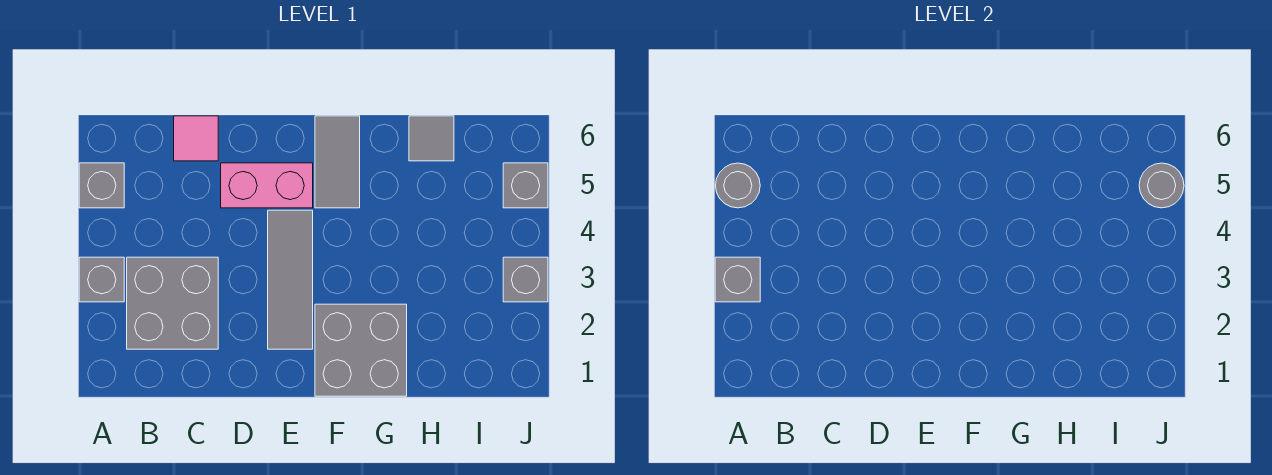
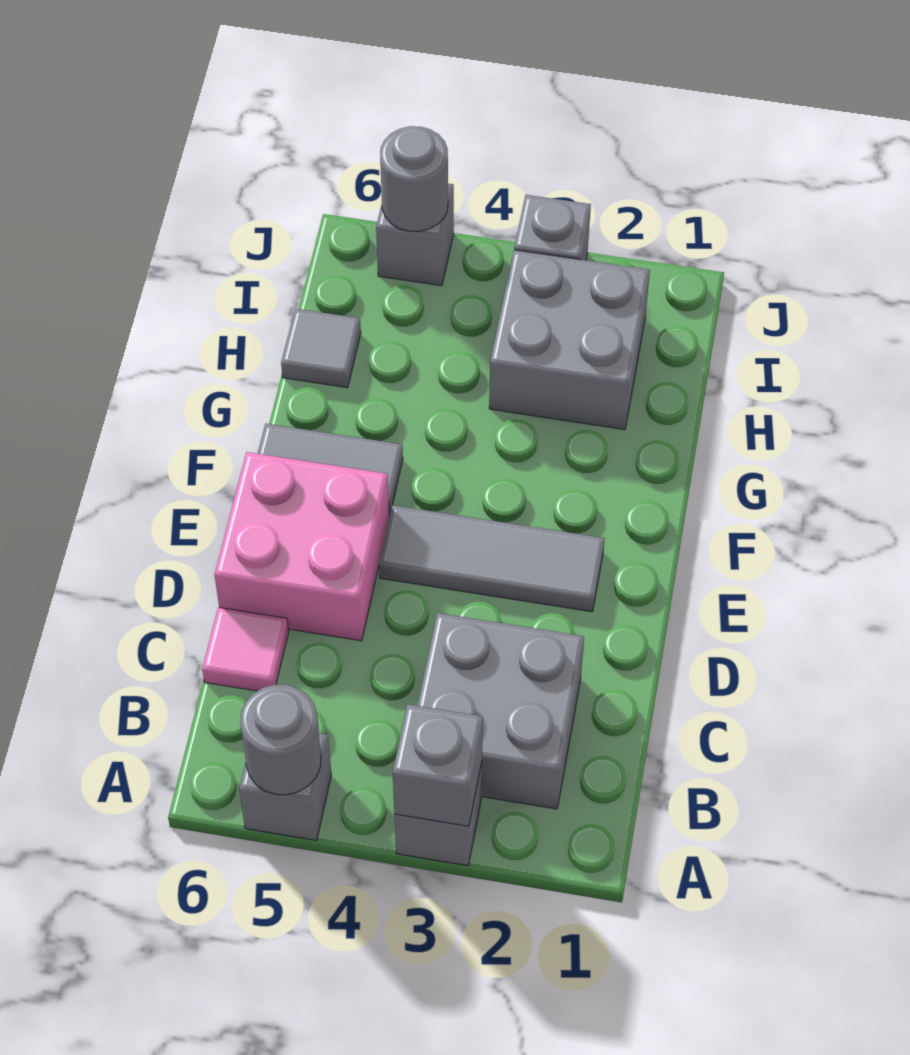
pink brick D5:E5 level 1 -> pink brick D5:E6 level 1
grey brick F1:G2 level 1 -> grey brick H2:I3 level 1

